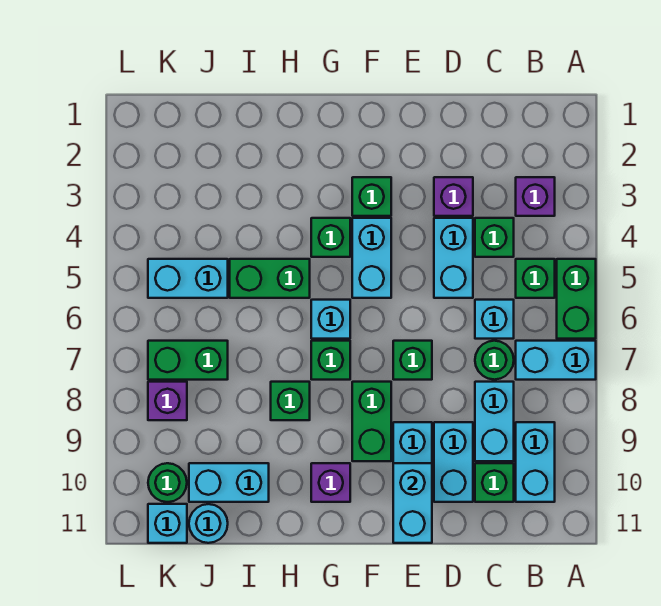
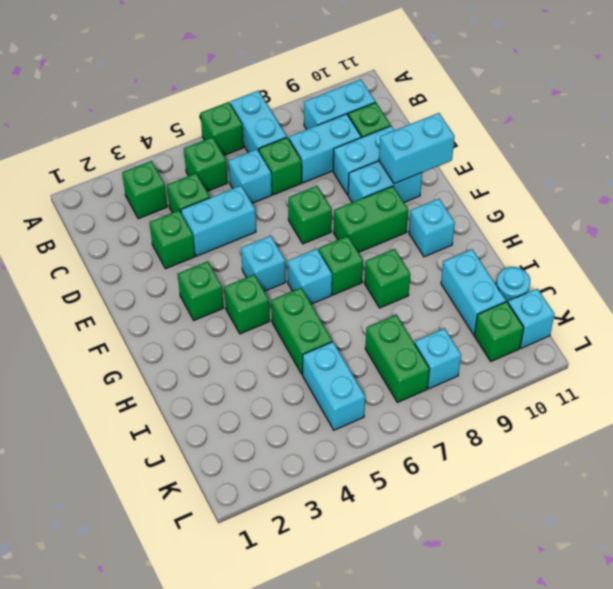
green brick A5:A6 level 1 -> green brick A6 level 1
purple brick B3 level 1 -> green brick B3 level 1
green round brick C7 level 1 -> green brick C7 level 1
purple brick D3 level 1 -> green brick D3 level 1
cyan brick F4:F5 level 1 -> cyan brick F5 level 1
purple brick G10 level 1 -> cyan brick G10 level 1
purple brick K8 level 1 -> cyan brick K8 level 1
green round brick K10 level 1 -> green brick K10 level 1

